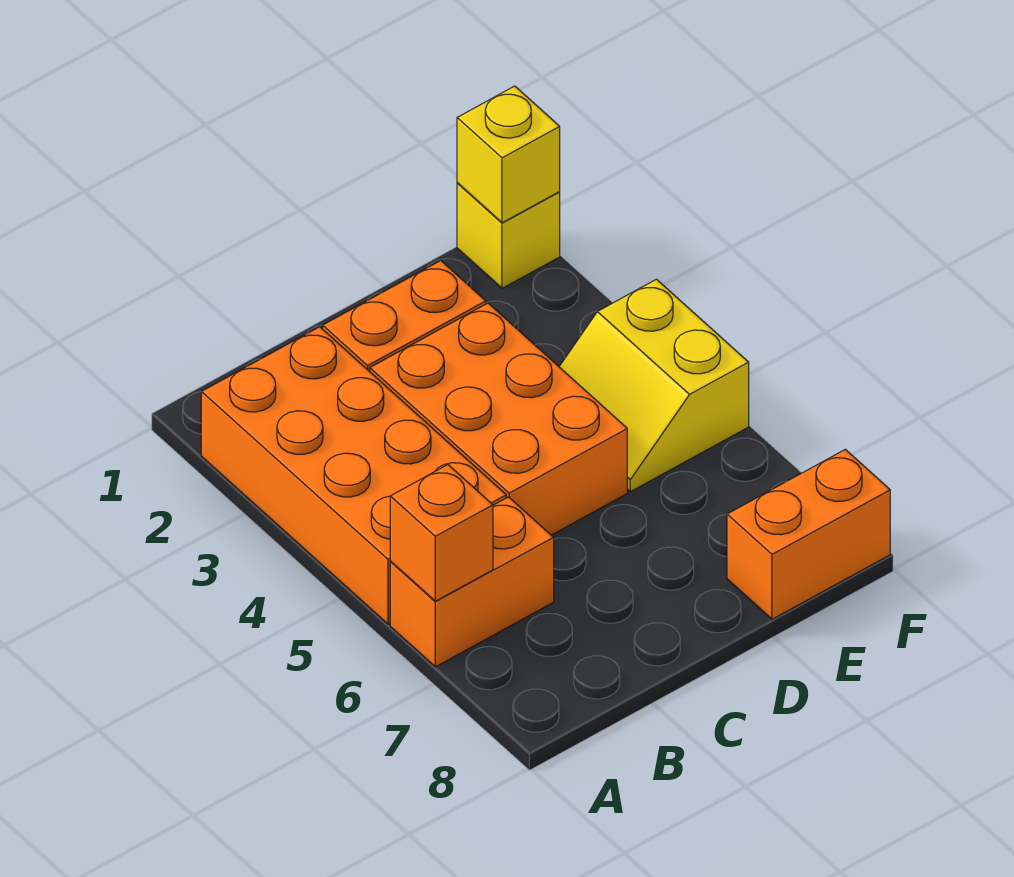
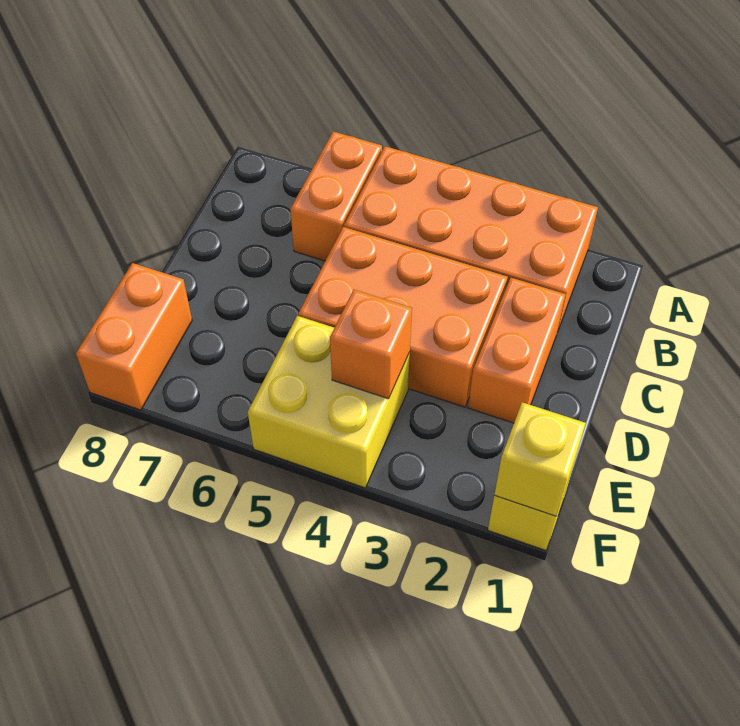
orange brick A6 level 2 -> orange brick E4 level 2
yellow slope E4:F5 level 1 top F -> yellow brick E4:F5 level 1

